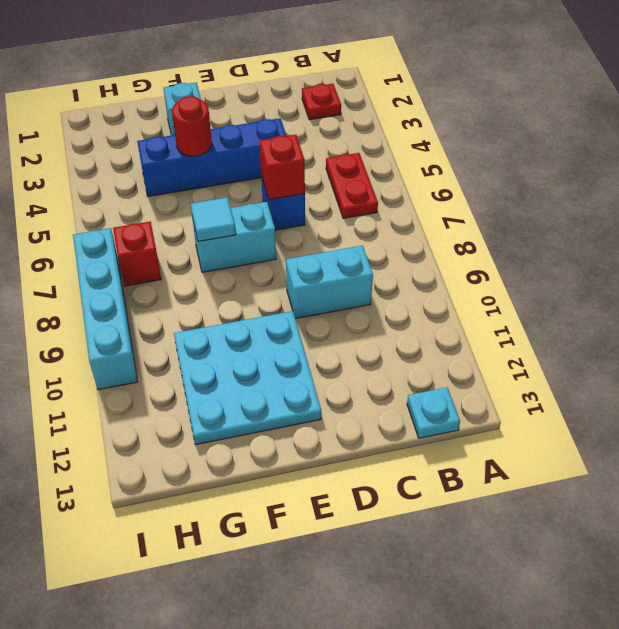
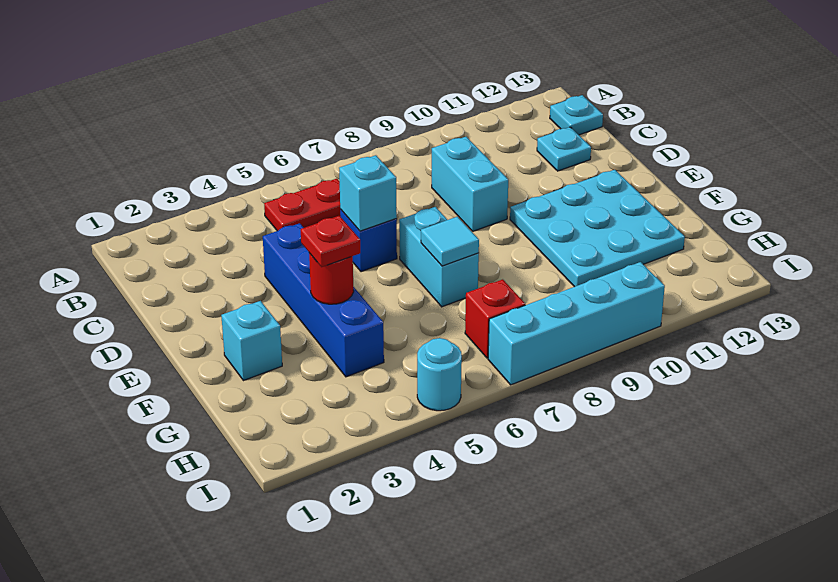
red plate B2 level 1 -> red plate F4 level 3
none -> cyan plate C12 level 1
red brick D6 level 2 -> cyan brick D6 level 2
none -> cyan round brick I5 level 1

